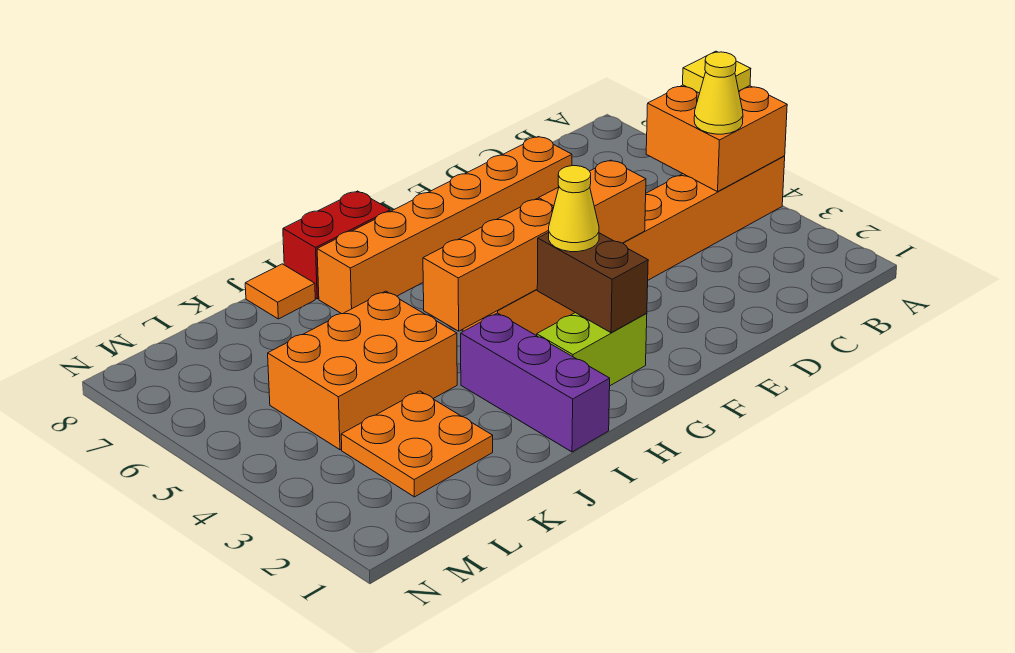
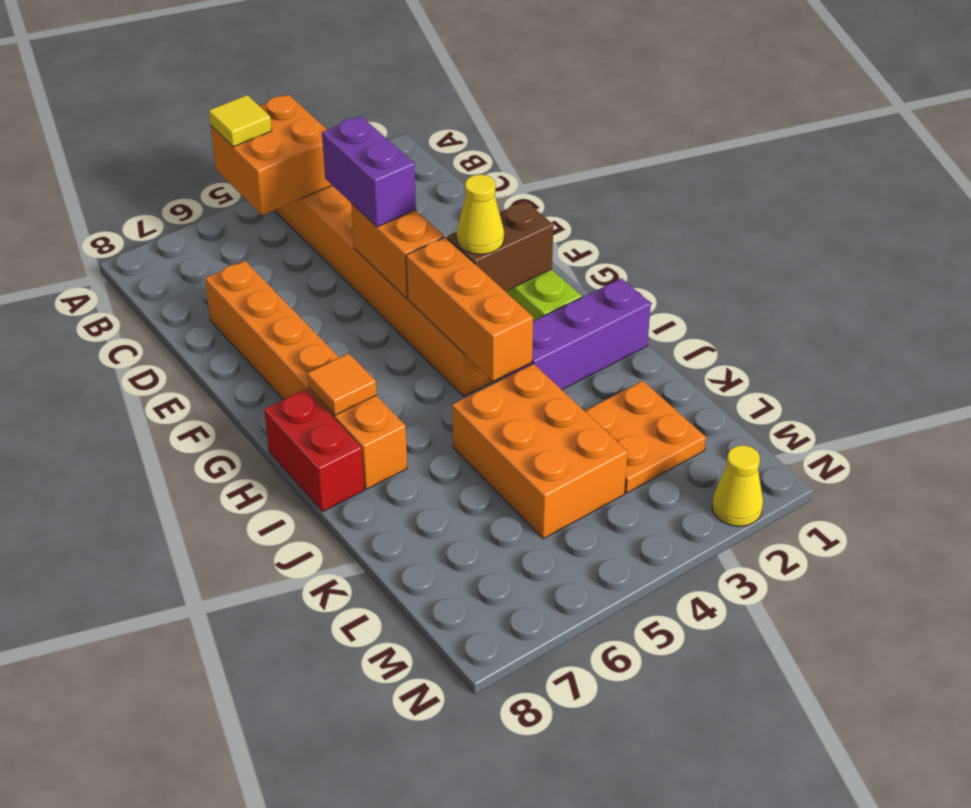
yellow cone B4 level 3 -> yellow cone N2 level 1
none -> purple brick D4:E4 level 3
orange tile J8 level 1 -> orange tile H7 level 2

